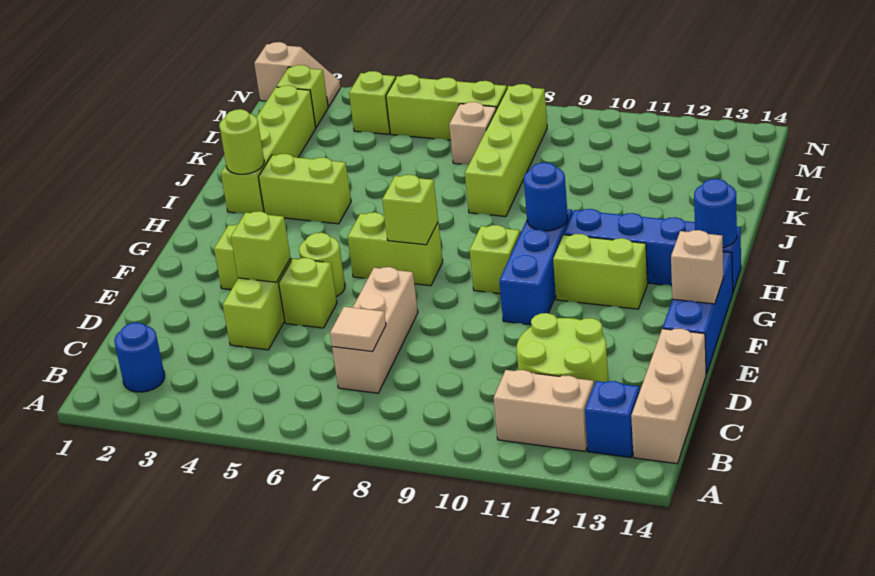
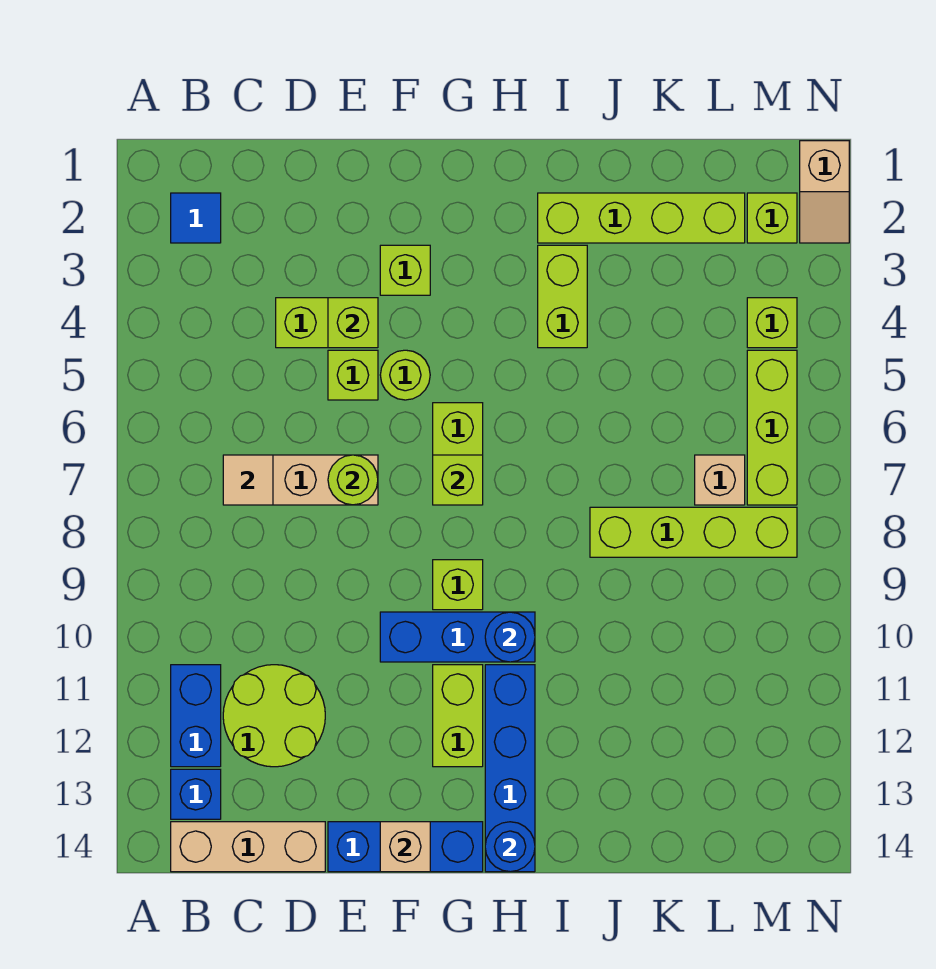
blue round brick B2 level 1 -> blue tile B2 level 1
tan brick B11:B12 level 1 -> blue brick B11:B12 level 1
lime round brick I2 level 2 -> lime round brick E7 level 2

